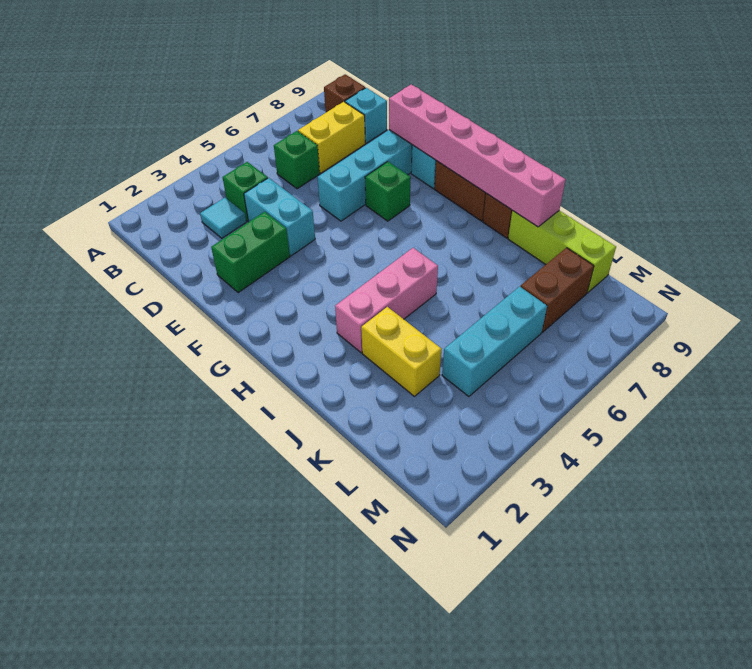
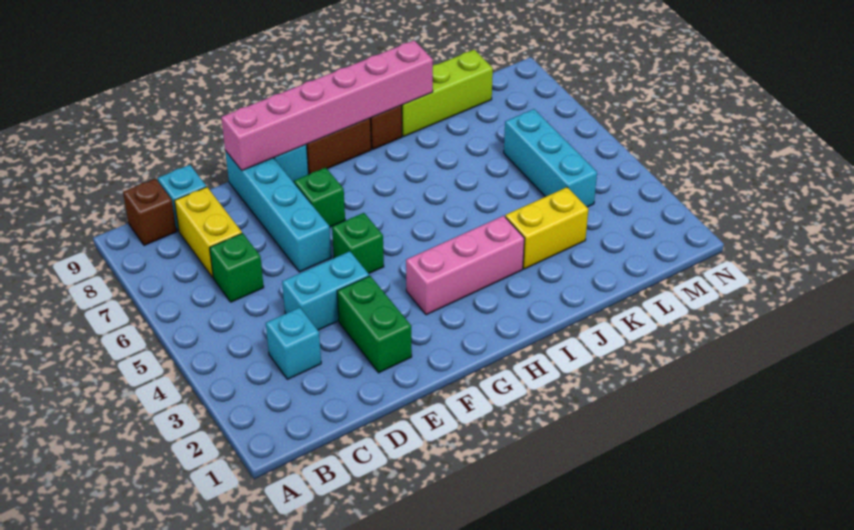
cyan tile C3 level 1 -> cyan brick C3 level 1
green brick C4 level 1 -> green brick F5 level 1
pink brick I3:I5 level 1 -> pink brick G3:I3 level 1
brown brick L7:L8 level 1 -> none

